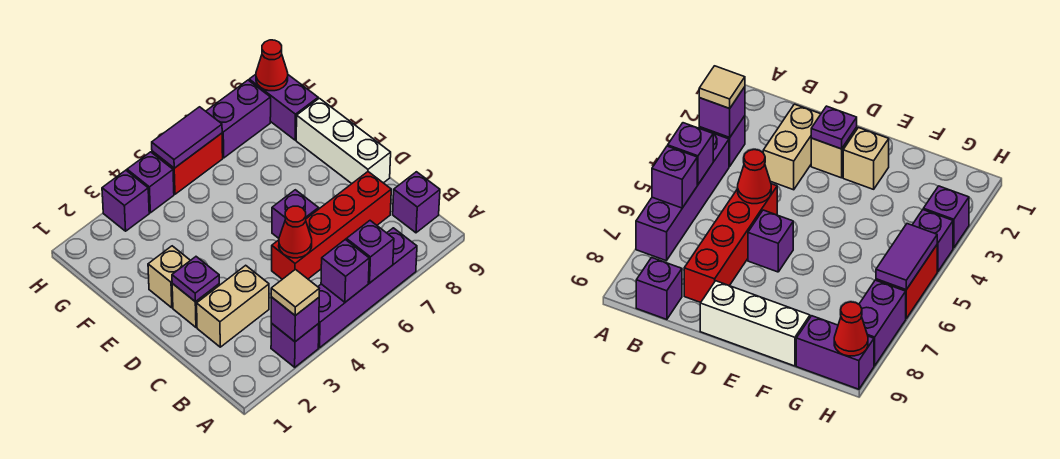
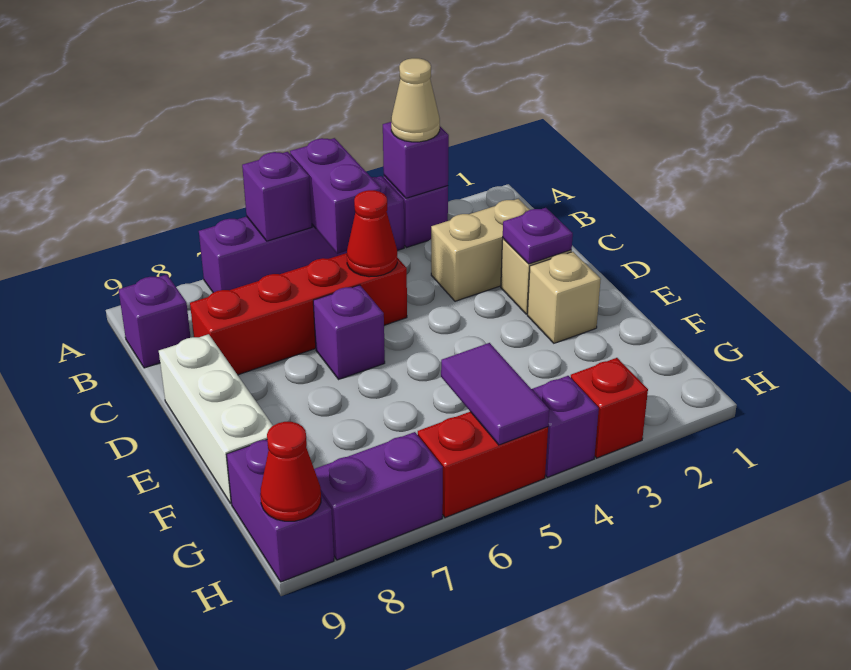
tan tile A3 level 3 -> tan cone A3 level 3
purple brick A5 level 2 -> purple brick A5:B5 level 2
purple brick H3 level 1 -> red brick H3 level 1
purple tile H5:H6 level 2 -> purple tile G5:H5 level 2

